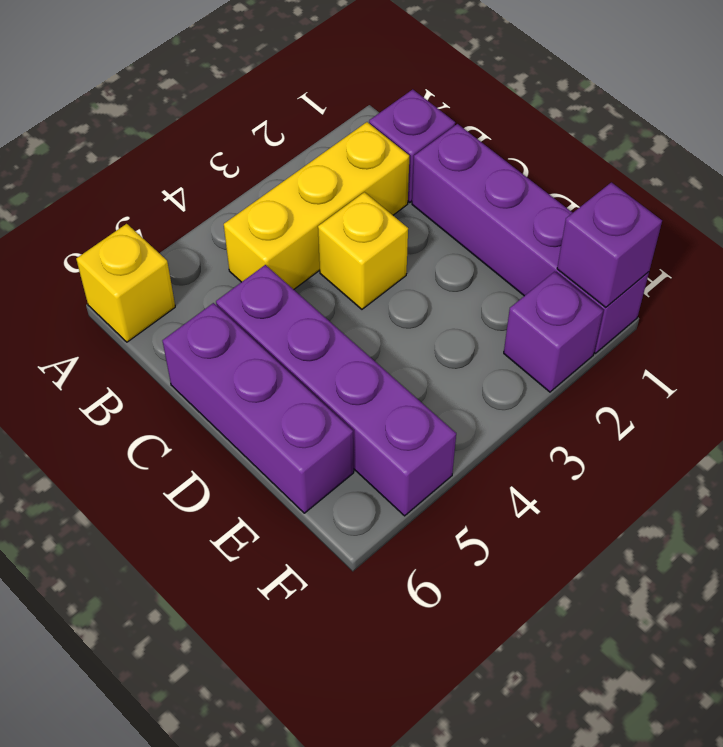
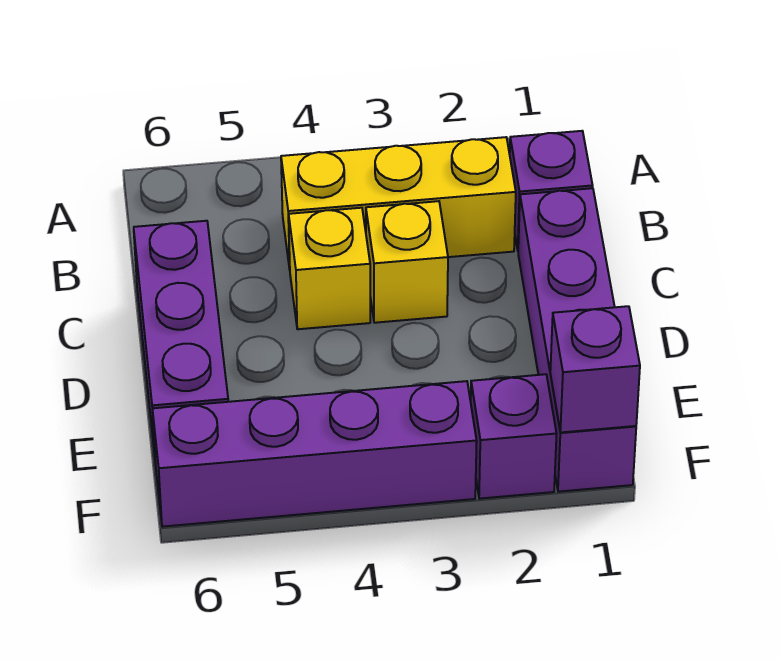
yellow brick A6 level 1 -> yellow brick C4 level 1
purple brick C5:F5 level 1 -> purple brick F3:F6 level 1

